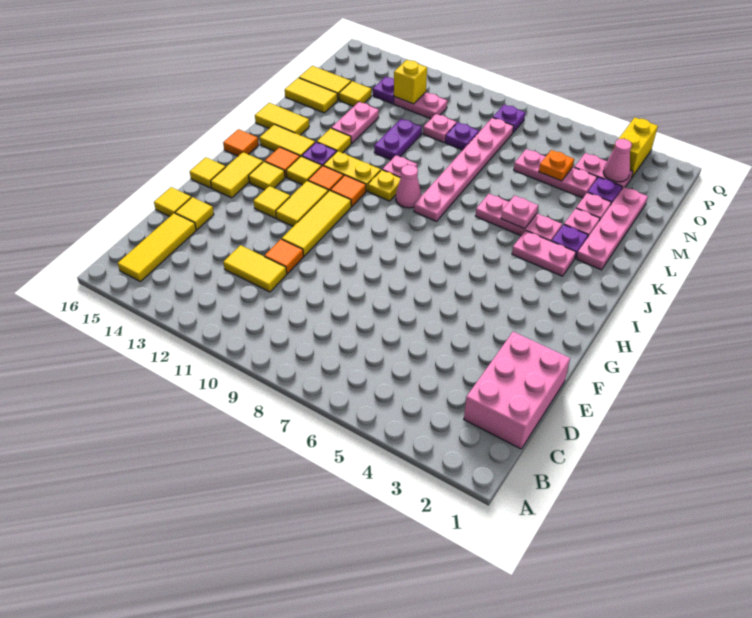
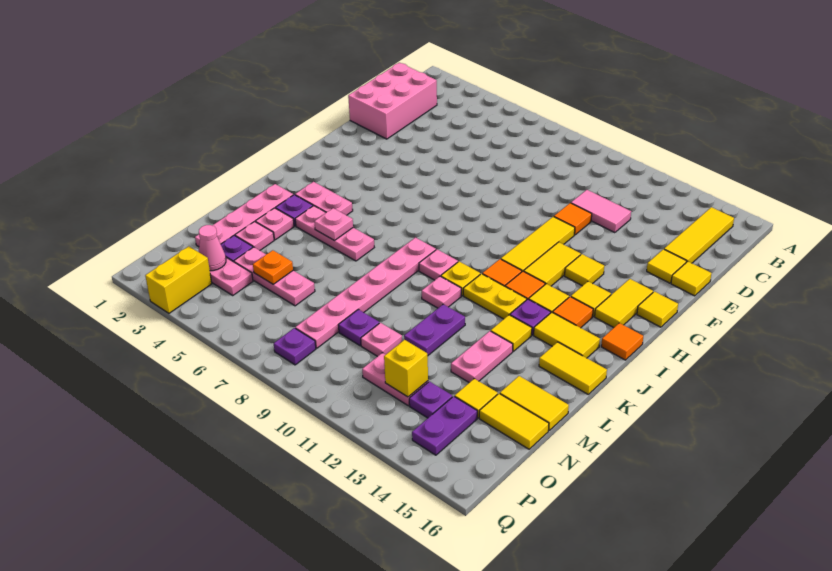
yellow tile D11:D12 level 1 -> pink tile D11:D12 level 1
pink cone J9 level 1 -> pink plate J9 level 1
none -> purple plate O14:P14 level 1

